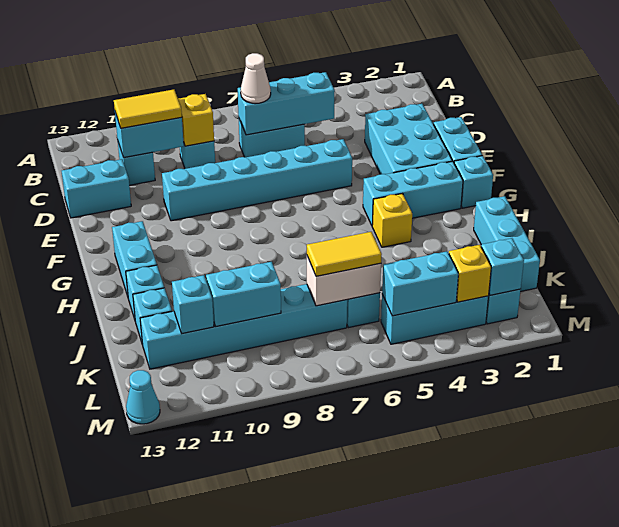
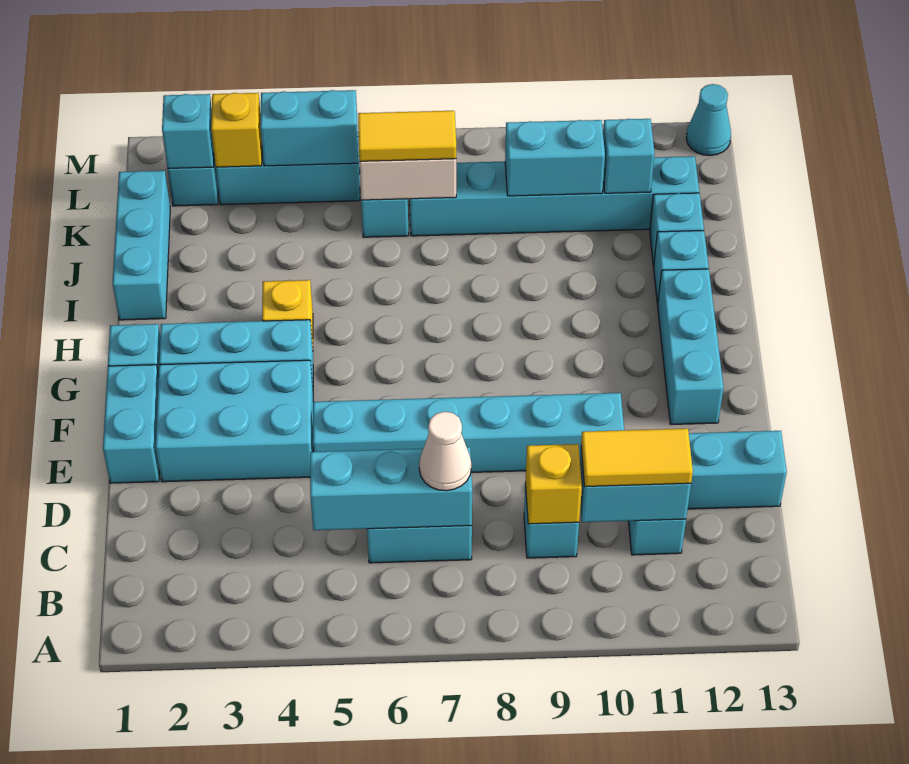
cyan brick D2:F3 level 1 -> cyan brick E2:F4 level 1
cyan brick G12:H12 level 1 -> cyan brick F12:H12 level 1

